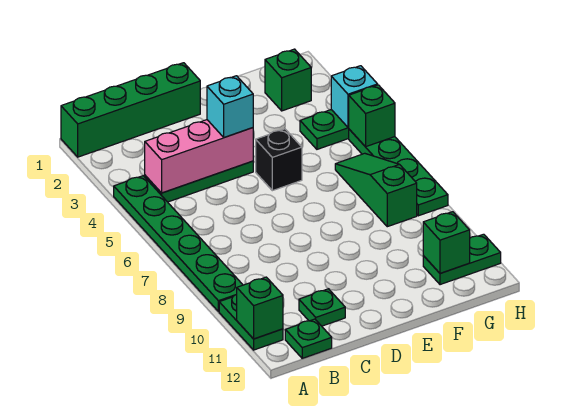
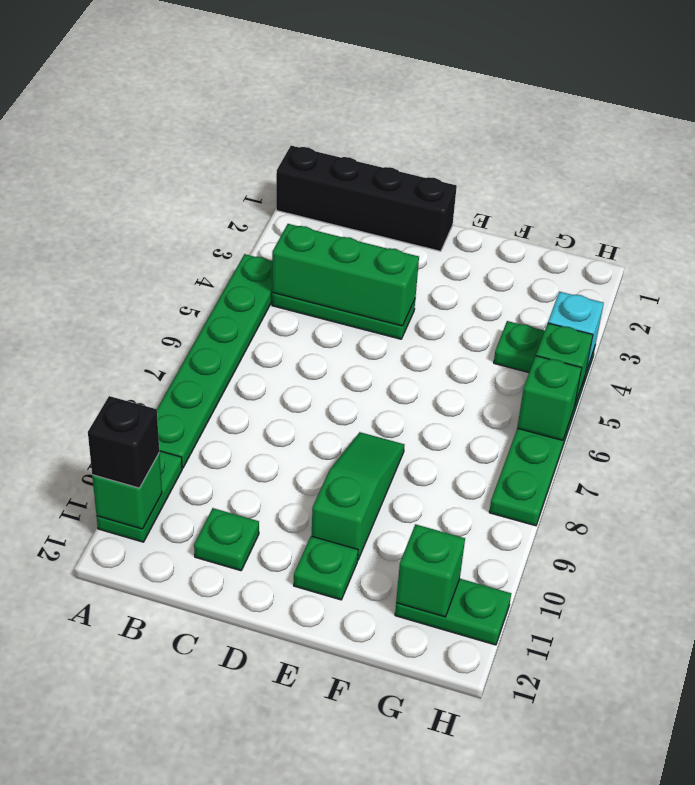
green brick A1:D1 level 1 -> black brick A1:D1 level 1
pink brick B4:D4 level 2 -> green brick B4:D4 level 2
green plate B12 level 1 -> green plate E11 level 1
cyan brick D4 level 3 -> none
black brick E5 level 1 -> black brick A11 level 3
green brick G2 level 1 -> green brick H6 level 2
green slope G6:G8 level 1 top 8 -> green slope E8:E10 level 1 top 10

